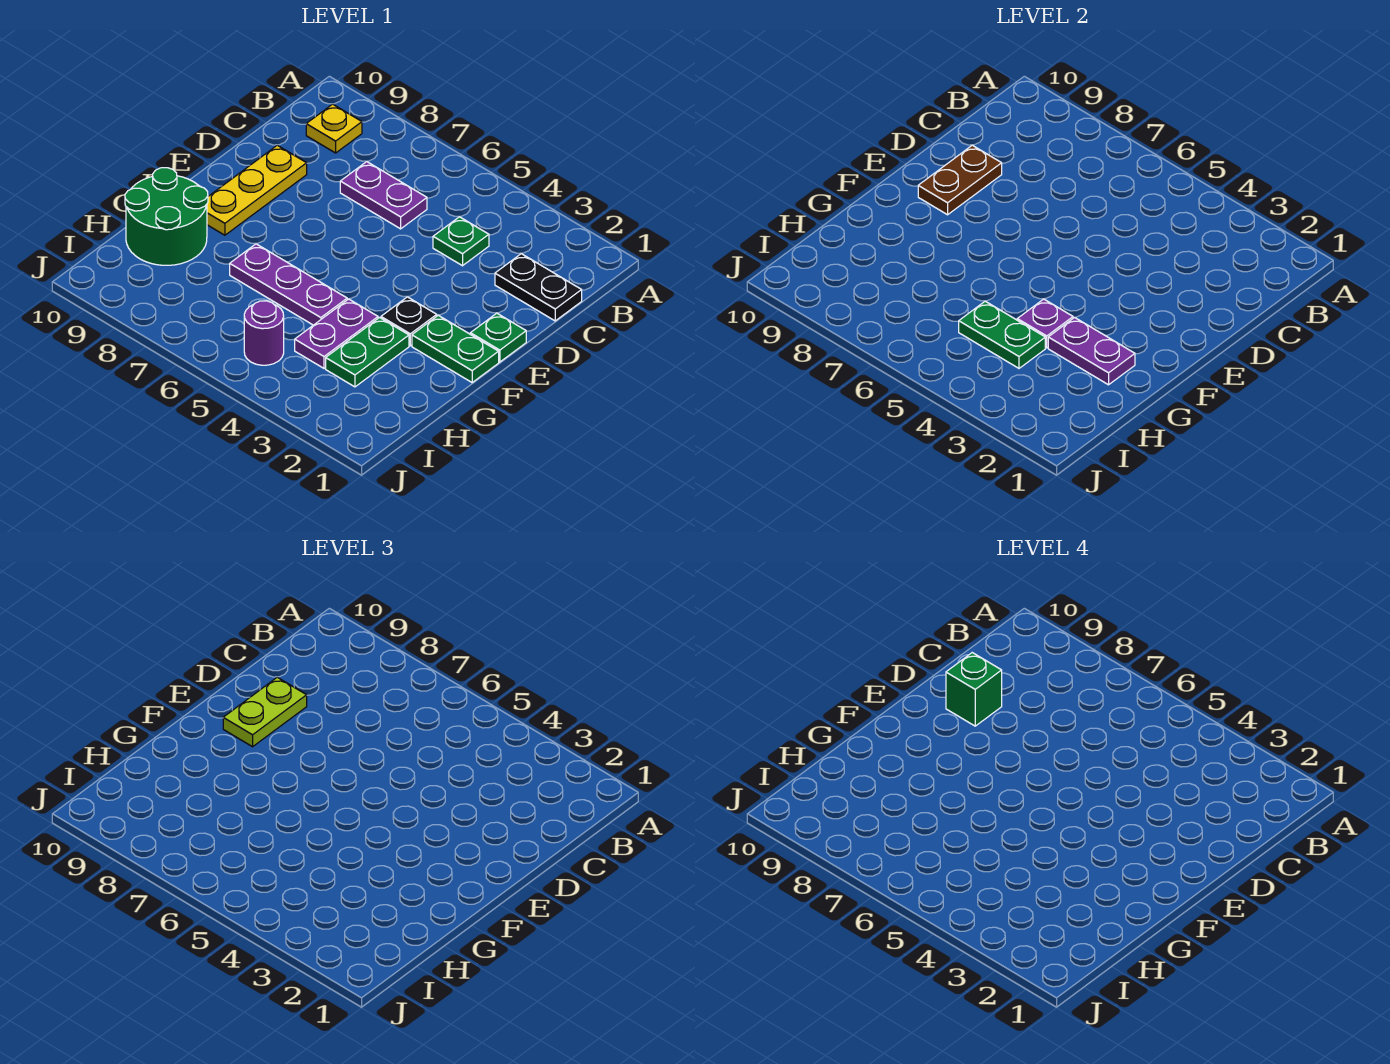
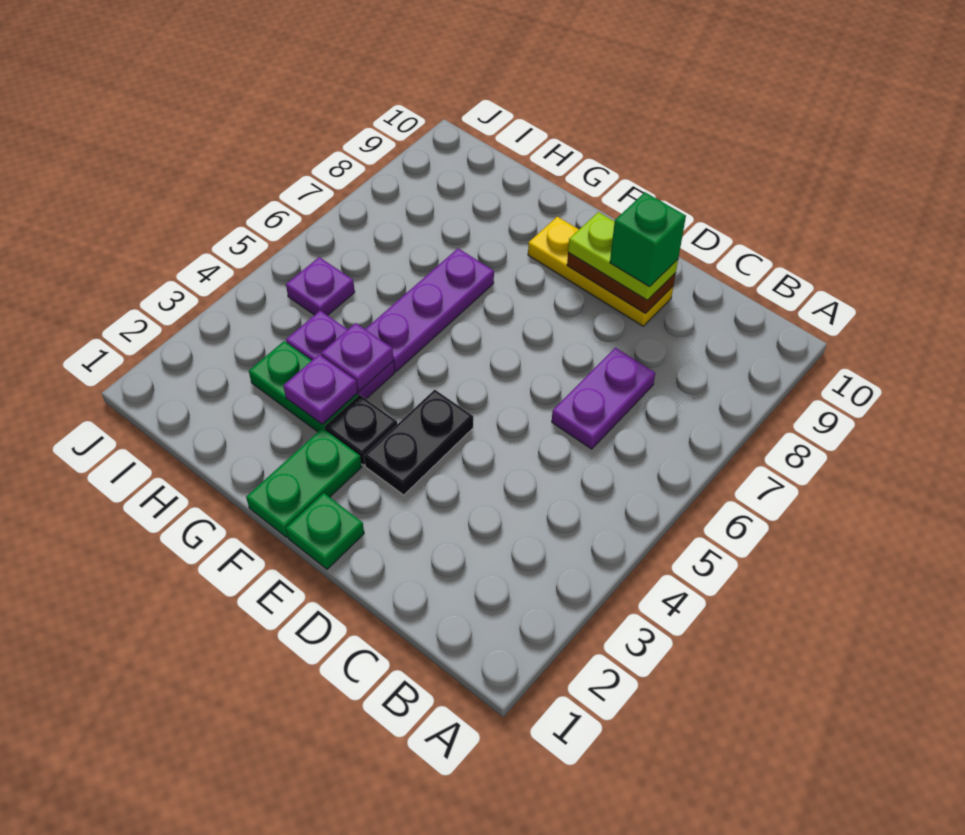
yellow plate B9 level 1 -> none
black plate C1:C2 level 1 -> black plate E3:E4 level 1
green plate C4 level 1 -> none
purple plate G2:G3 level 2 -> purple plate G3 level 2
green round brick G9:H10 level 1 -> none
green plate H4:H5 level 2 -> none
purple round brick I5 level 1 -> purple plate I5 level 1

